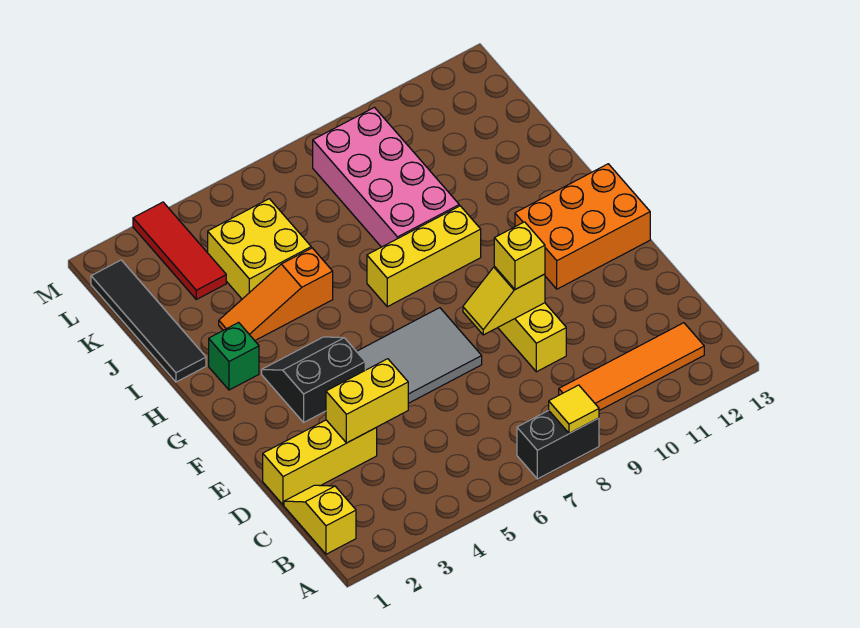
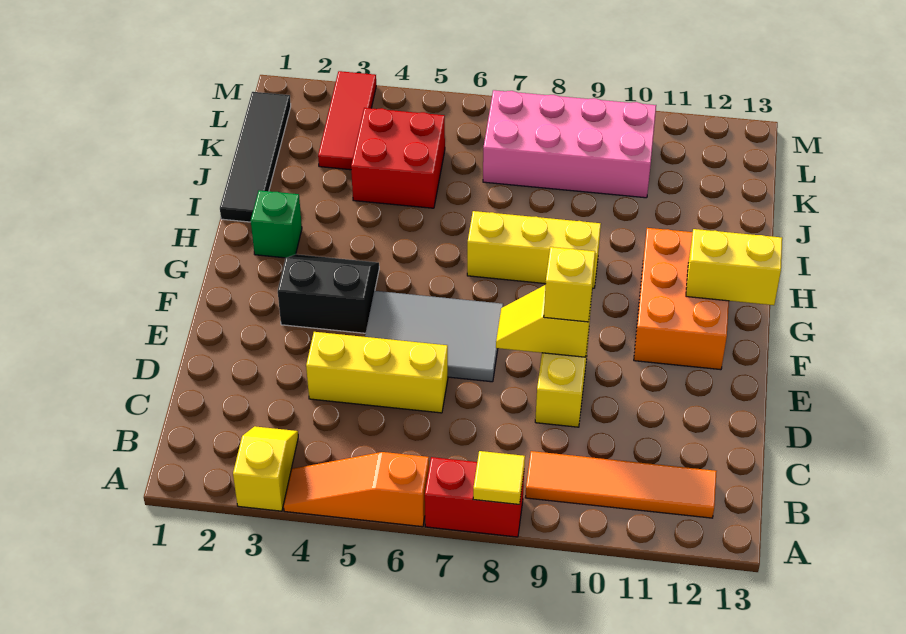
black brick A7:A8 level 1 -> red brick A7:A8 level 1
yellow slope B1:C1 level 1 top B -> yellow slope A3:B3 level 1 top A
yellow brick D1:D3 level 1 -> yellow brick D4:D6 level 1
yellow brick D3:D4 level 2 -> yellow brick G12:G13 level 2
orange brick F11:G13 level 1 -> orange brick F11:H12 level 1
orange slope I3:I5 level 1 top 5 -> orange slope A4:A6 level 1 top 6
pink brick I8:L9 level 1 -> pink brick K7:L10 level 1
yellow brick J4:K5 level 1 -> red brick J4:K5 level 1

